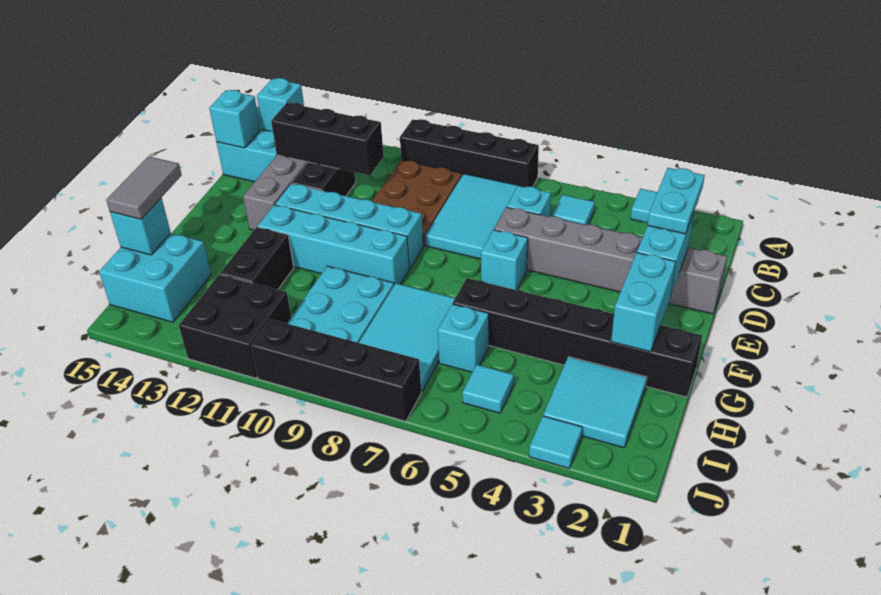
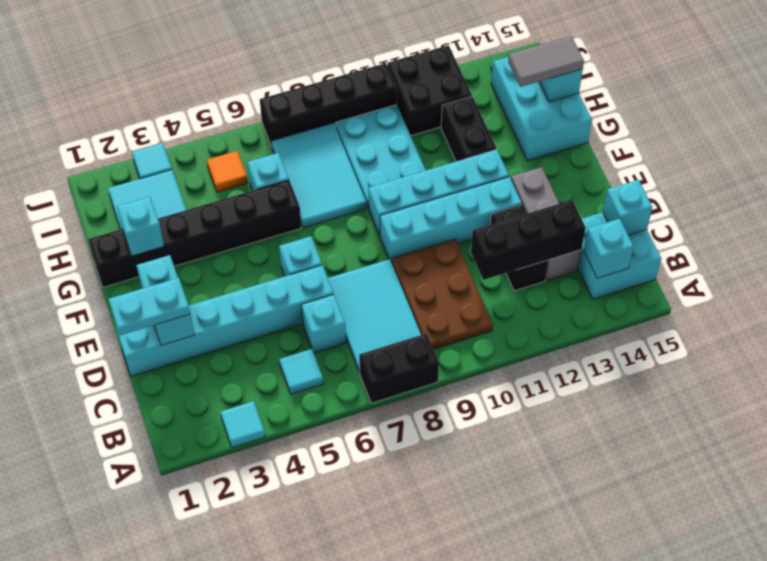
black brick A7:A10 level 1 -> black brick A7:A8 level 1
cyan plate C2:D2 level 3 -> cyan plate D1:D2 level 3
grey brick D1:D6 level 1 -> cyan brick D1:D6 level 1
cyan brick F2:G2 level 2 -> cyan brick G2 level 2
grey tile G15:H15 level 3 -> grey tile H14:H15 level 3
cyan brick H14:I15 level 1 -> cyan brick G14:I15 level 1
cyan tile I5 level 1 -> orange tile I5 level 1

